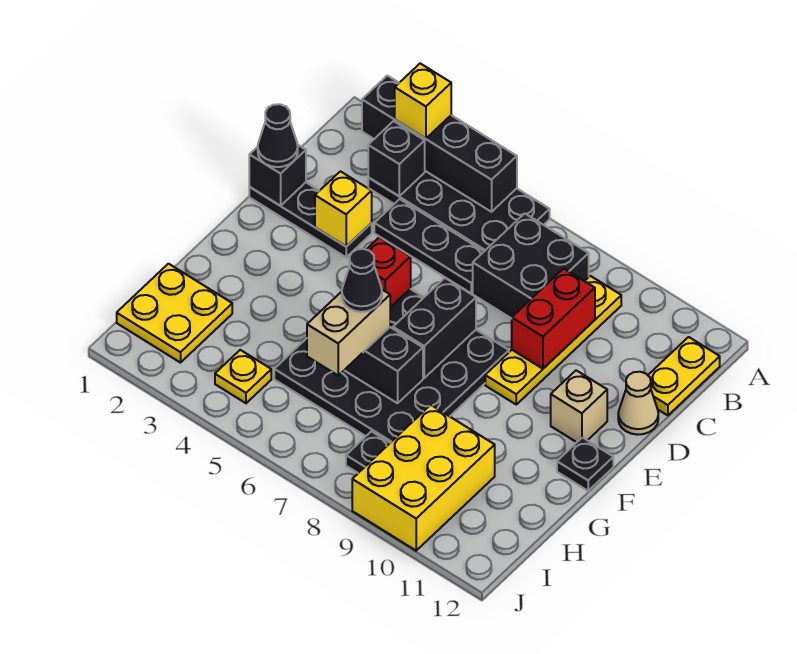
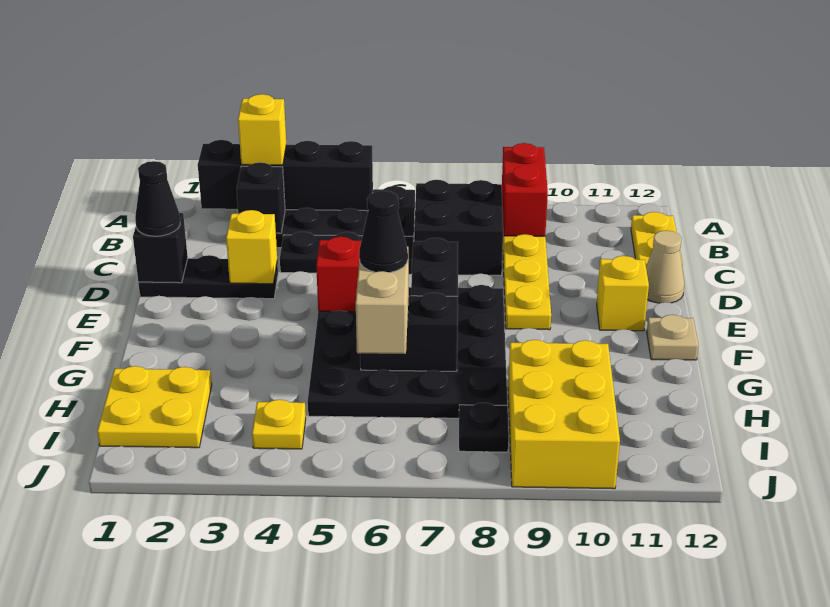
red brick C9:D9 level 2 -> red brick A9:B9 level 2
tan brick E11 level 1 -> yellow brick E11 level 1
black plate F12 level 1 -> tan plate F12 level 1

